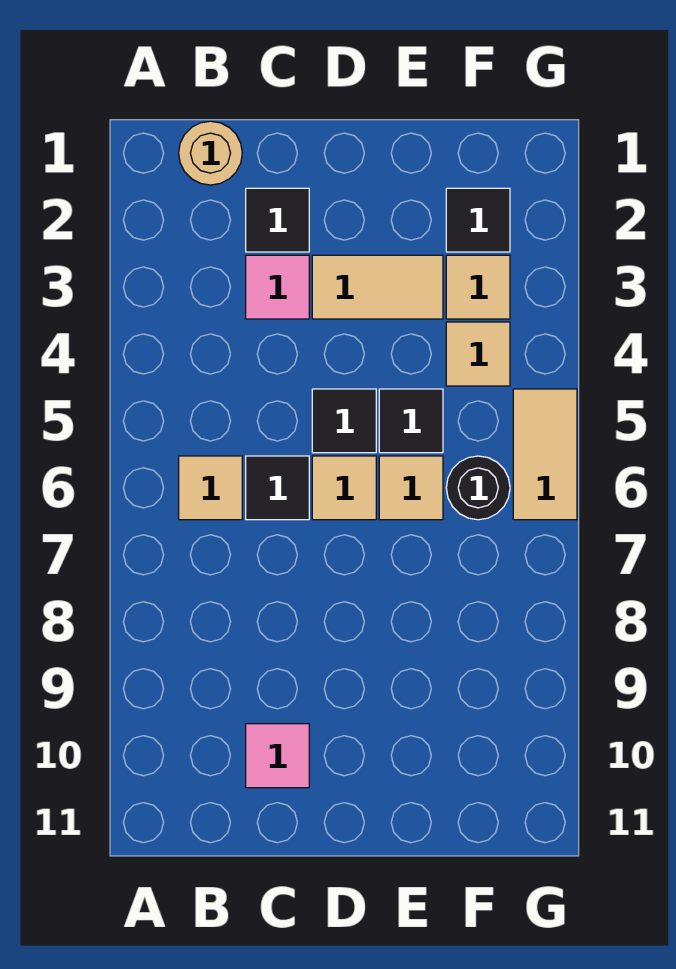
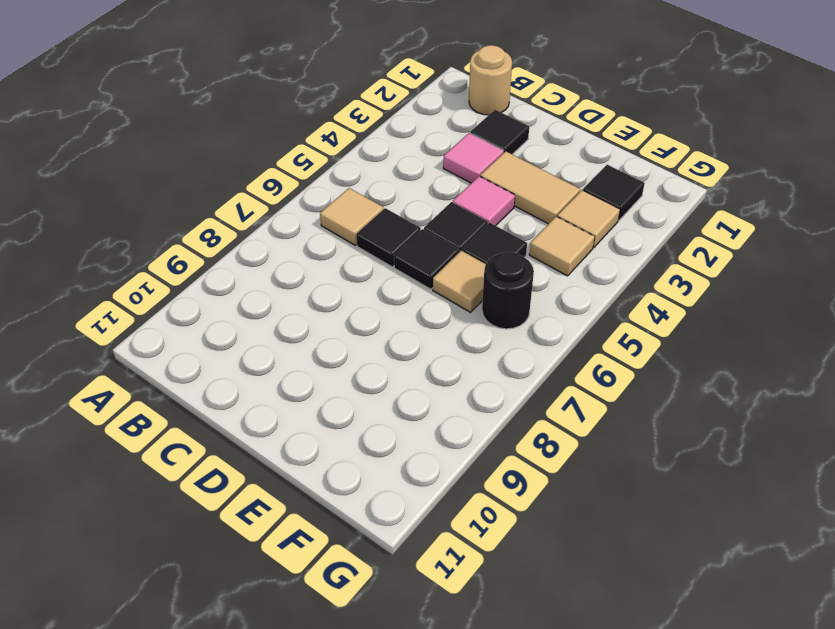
pink tile C10 level 1 -> pink tile D4 level 1
tan tile D6 level 1 -> black tile D6 level 1
tan tile G5:G6 level 1 -> none

